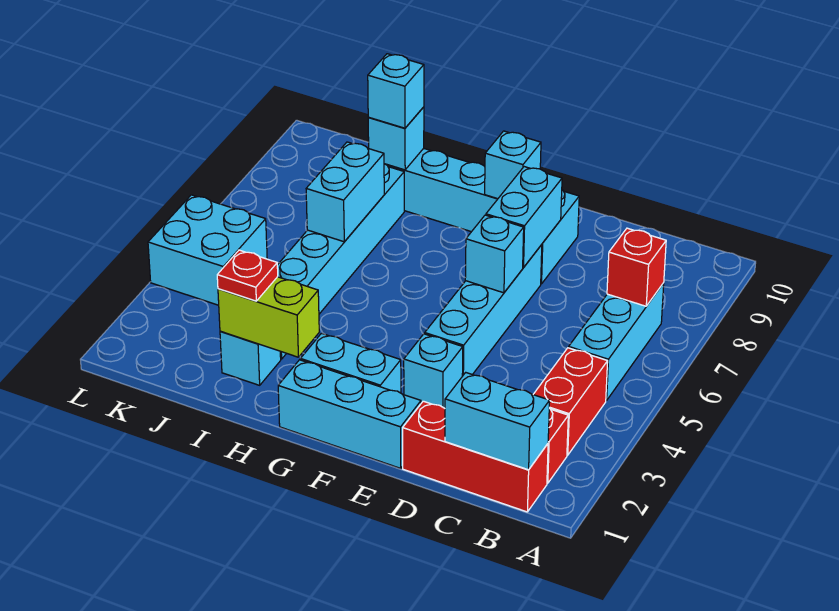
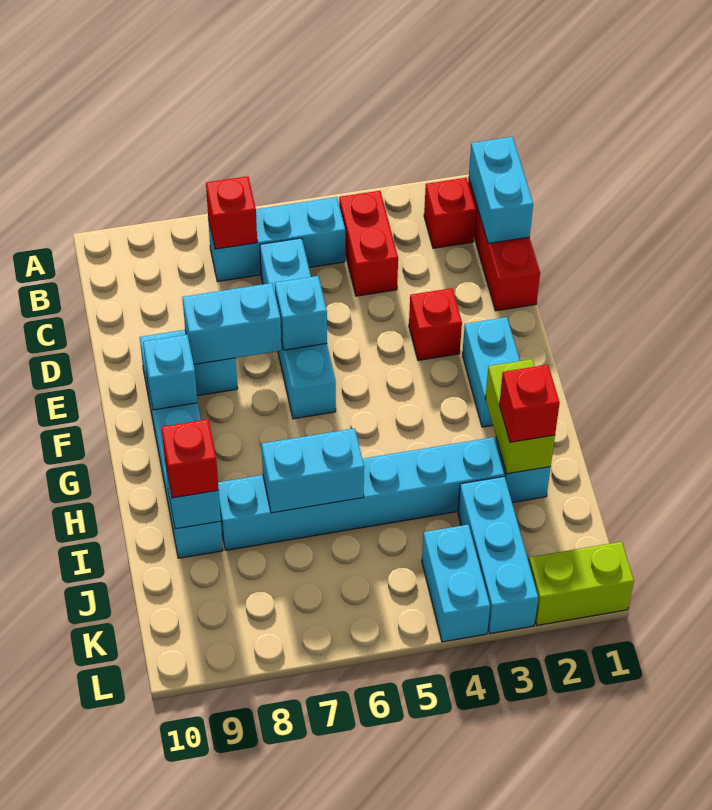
red brick B3:B4 level 1 -> red brick B4:C4 level 1
cyan brick E1:G1 level 1 -> cyan brick J3:L3 level 1
cyan brick E3 level 1 -> red brick E3 level 1
cyan brick E4:E7 level 1 -> cyan brick C6:F6 level 1
red plate I2 level 3 -> red brick I2 level 3
cyan brick I9 level 3 -> red brick I9 level 3
cyan brick K4:L5 level 1 -> cyan brick K4:L4 level 1
none -> lime brick L1:L2 level 1

